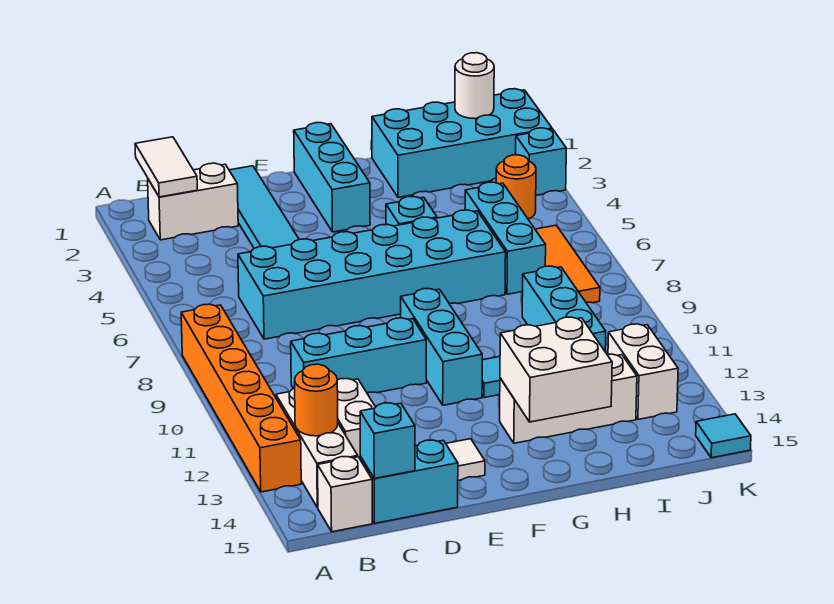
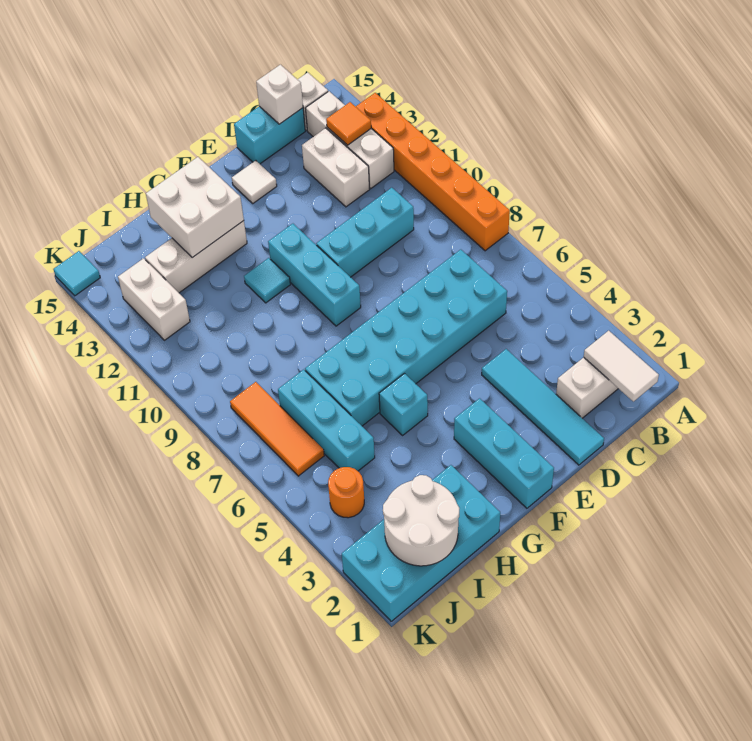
orange round brick B13 level 2 -> orange tile B13 level 2
cyan brick C15 level 2 -> white brick C15 level 2
cyan brick I9:I11 level 1 -> none
white round brick J1 level 2 -> white round brick I1:J2 level 2
cyan brick K3 level 1 -> none

